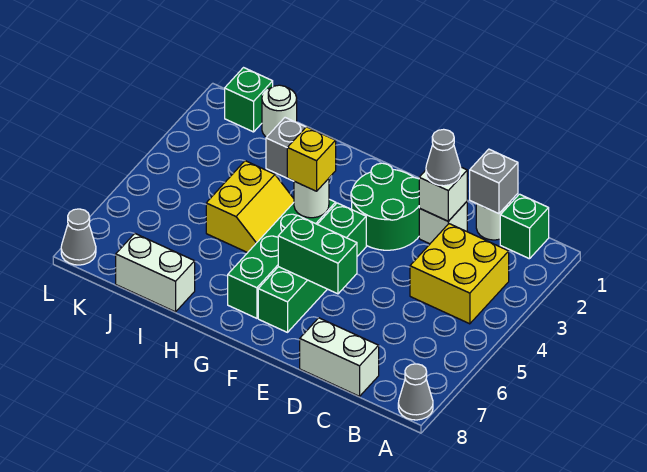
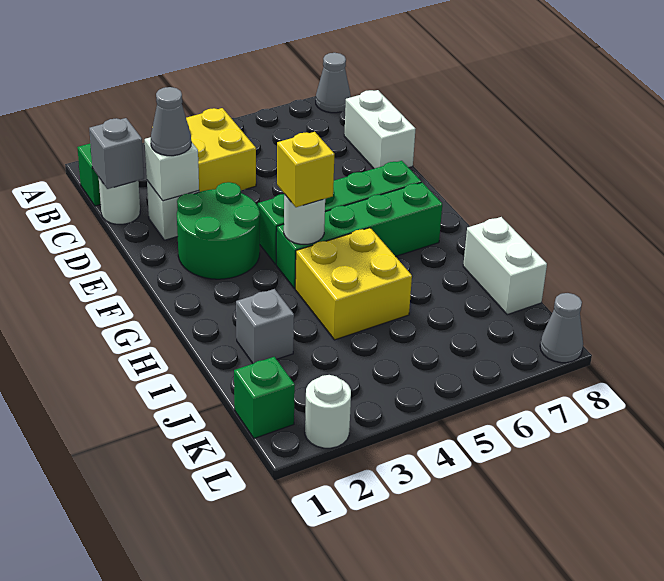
green brick E6:F6 level 2 -> none
yellow slope H4:I5 level 1 top I -> yellow brick H4:I5 level 1
white round brick J1 level 1 -> white round brick L2 level 1

